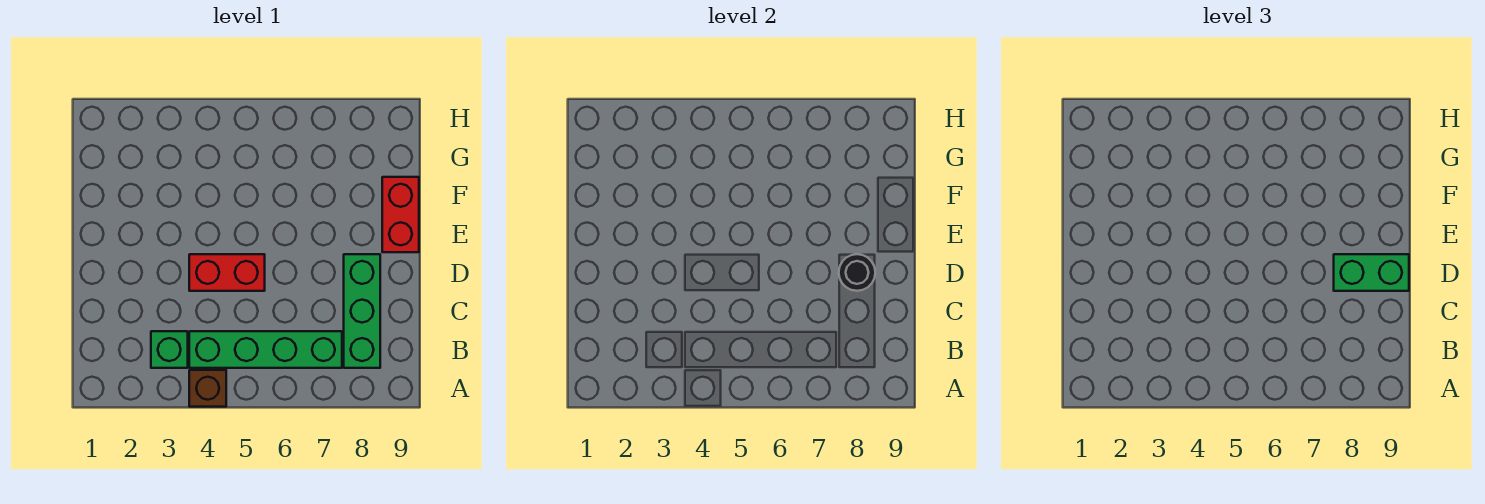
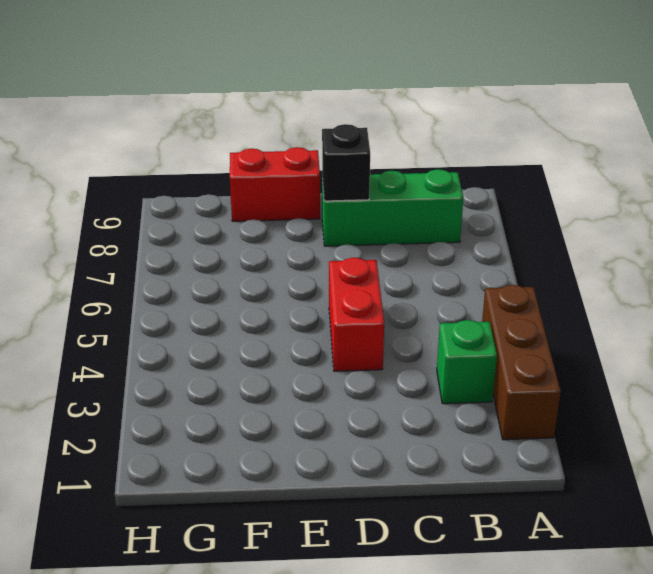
brown brick A4 level 1 -> brown brick A2:A4 level 1
green brick B4:B7 level 1 -> none
black round brick D8 level 2 -> black brick D8 level 2
green brick D8:D9 level 3 -> none

